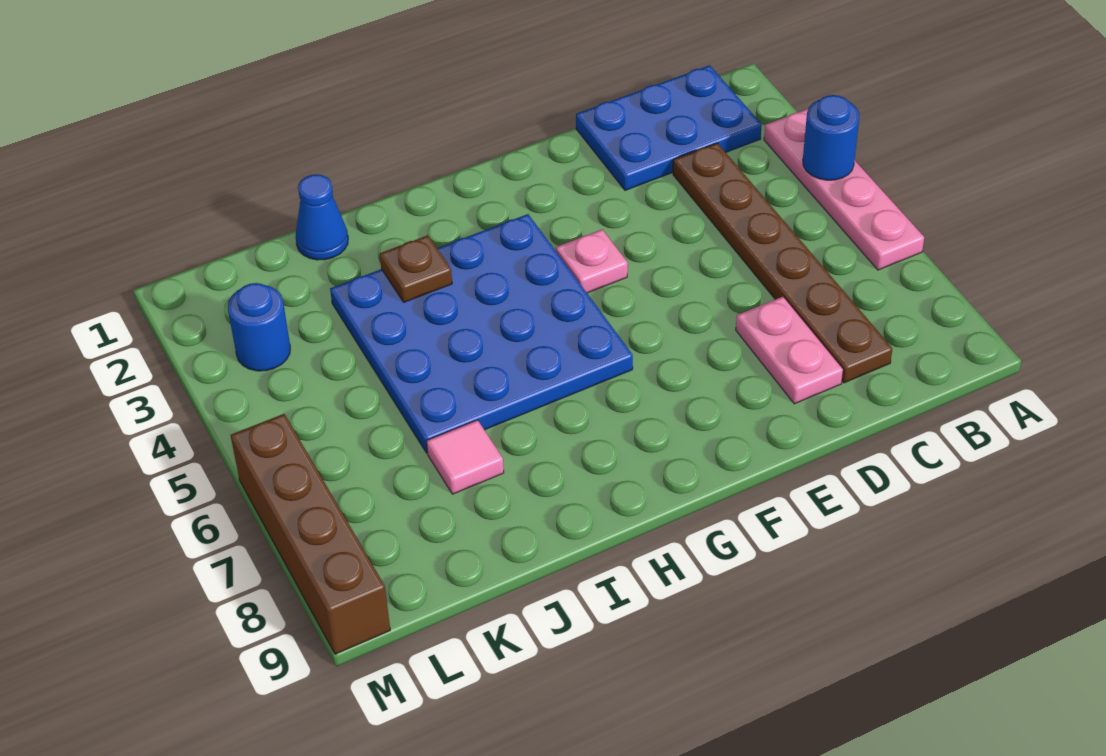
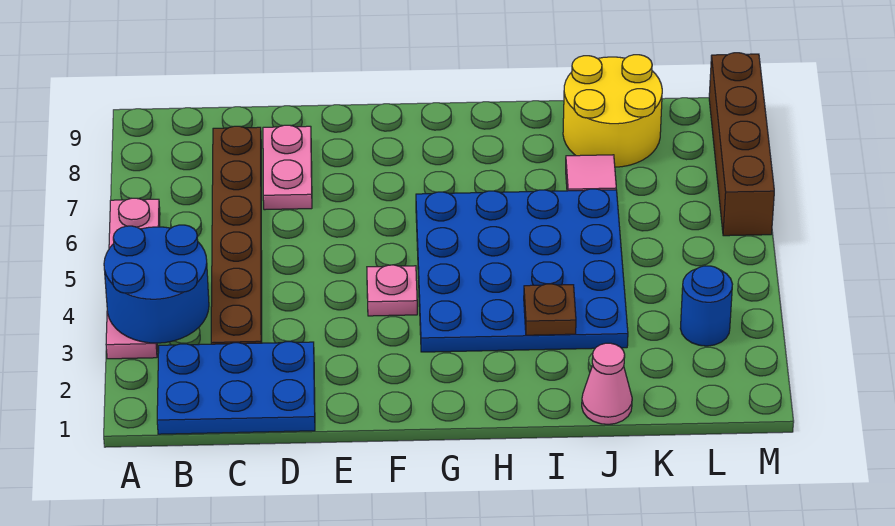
blue round brick A4 level 2 -> blue round brick A3:B4 level 2
blue cone J1 level 1 -> pink cone J1 level 1
none -> yellow round brick J8:K9 level 1

